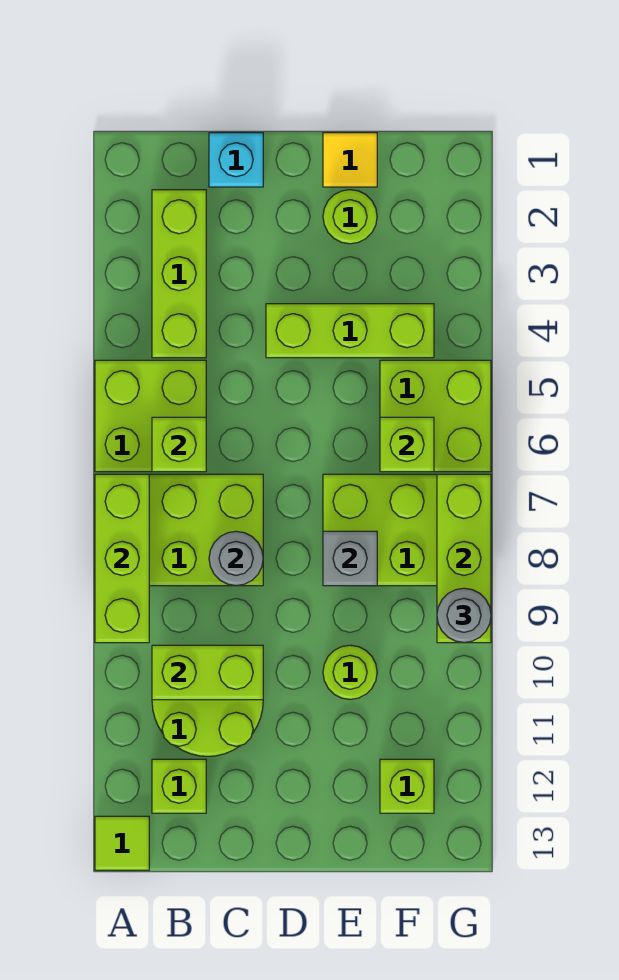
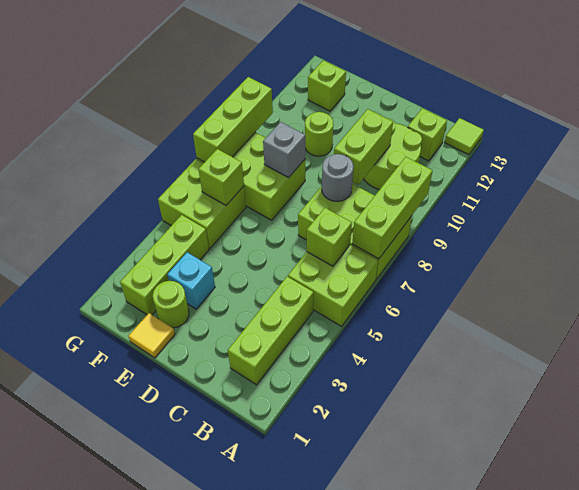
lime brick B10:C10 level 2 -> lime brick C9:C10 level 2
cyan brick C1 level 1 -> cyan brick E3 level 1
lime brick D4:F4 level 1 -> lime brick F2:F4 level 1
grey round brick G9 level 3 -> none

